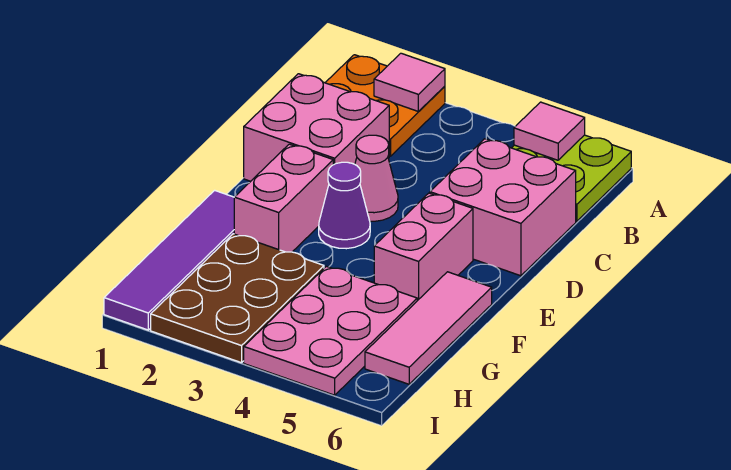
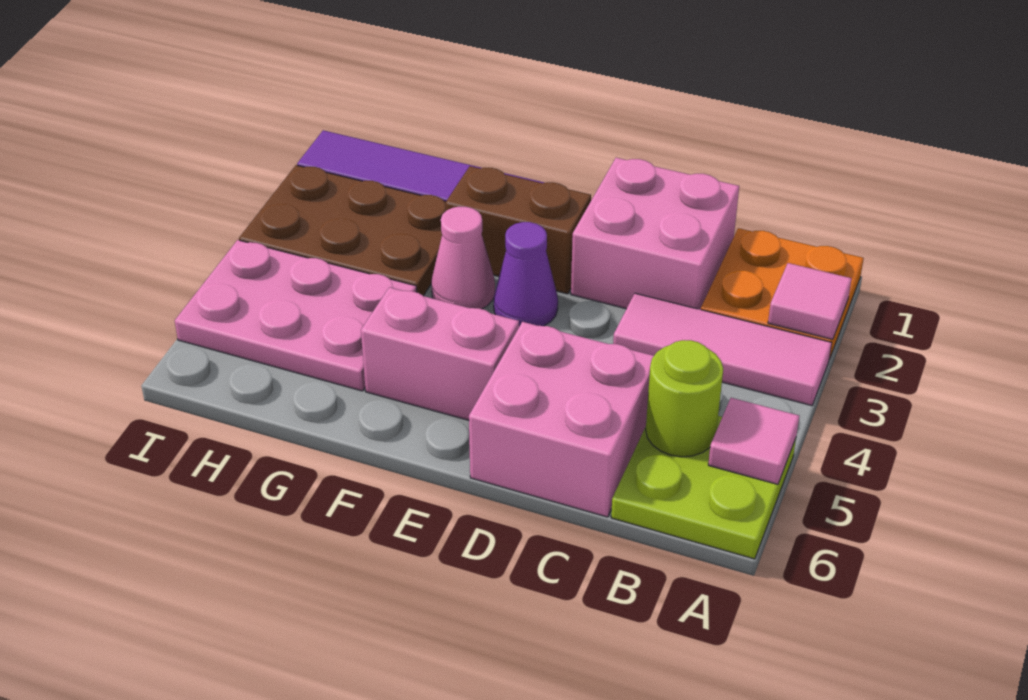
none -> lime round brick B5 level 2
pink cone D3 level 1 -> pink cone F3 level 1
pink brick E2:F2 level 1 -> brown brick E2:F2 level 1
pink tile F6:H6 level 1 -> pink tile A3:C3 level 1

